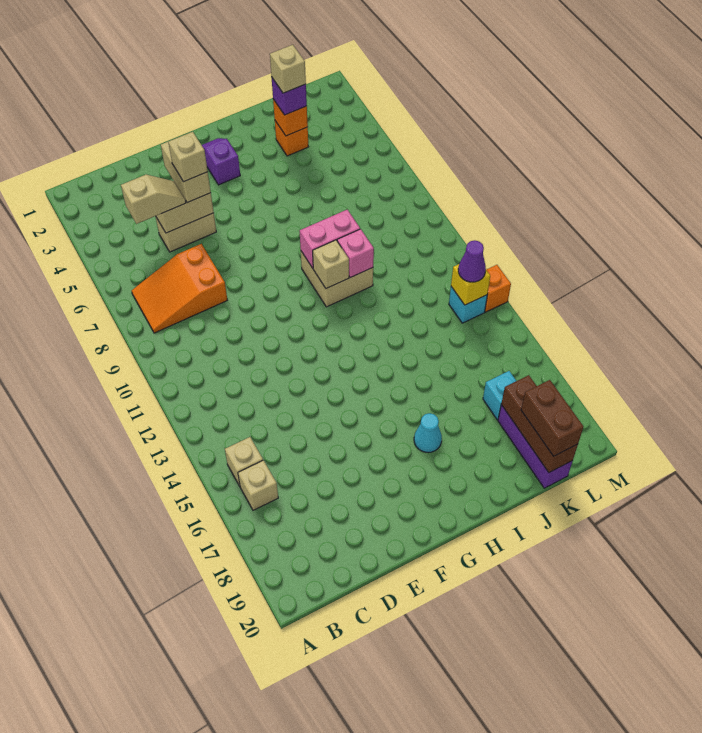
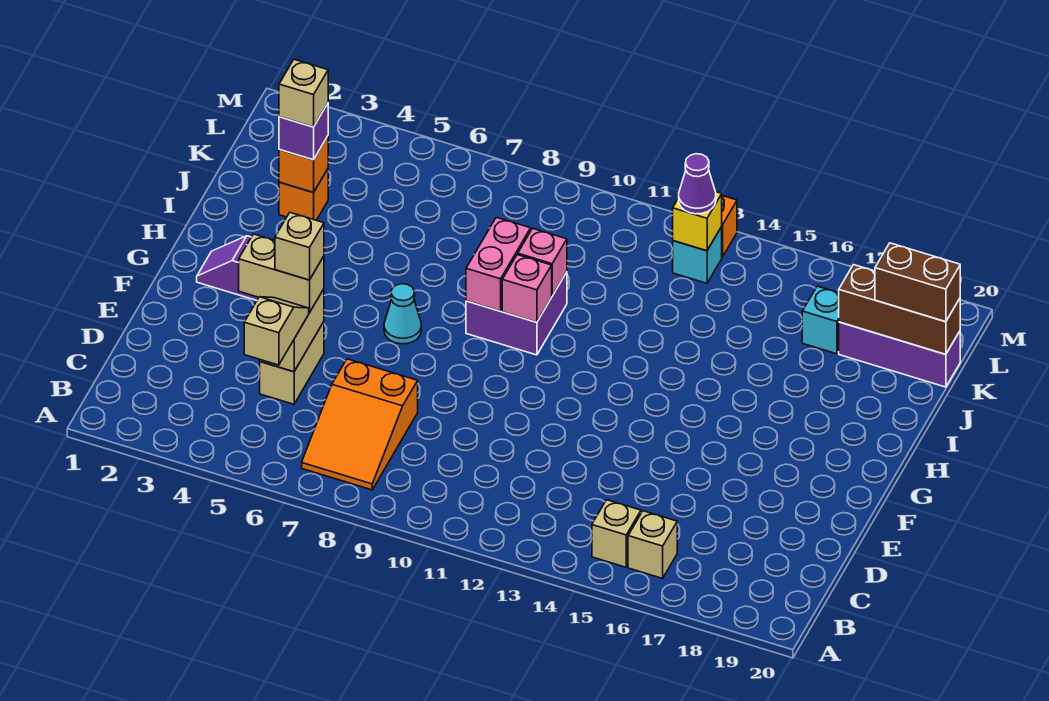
tan brick H9:I10 level 1 -> purple brick H9:I10 level 1
tan brick H10 level 2 -> pink brick H10 level 2
cyan cone H17 level 1 -> cyan cone G7 level 1

